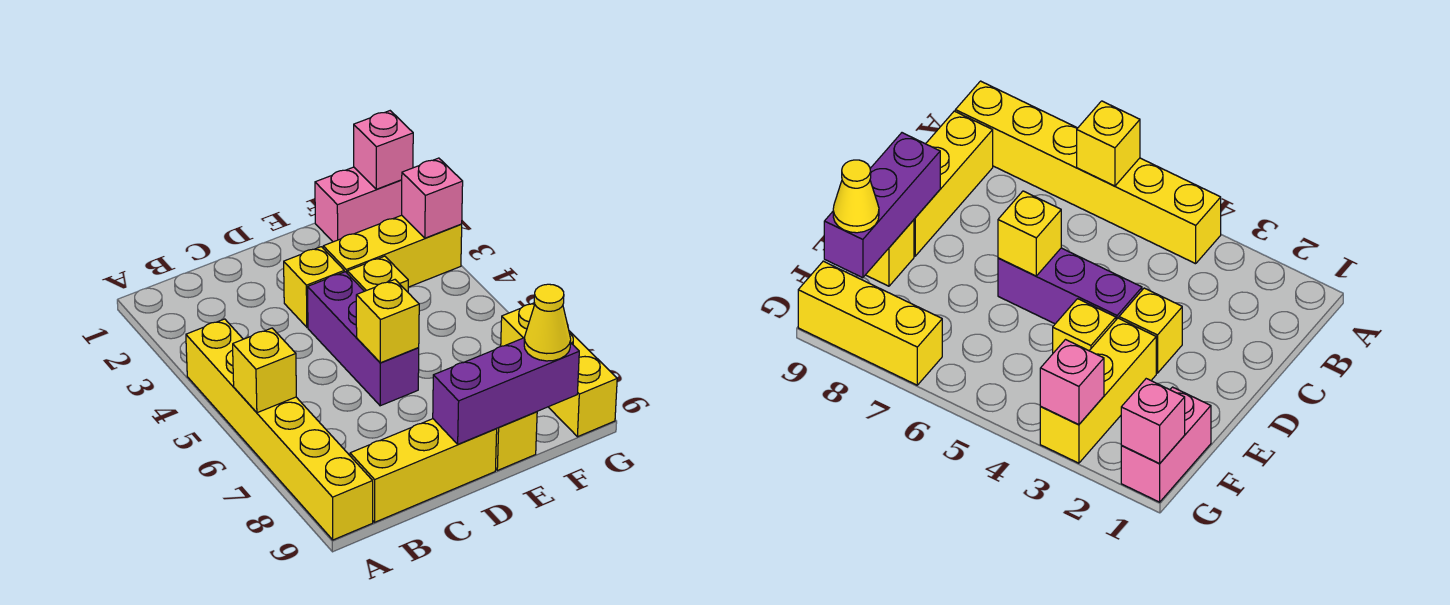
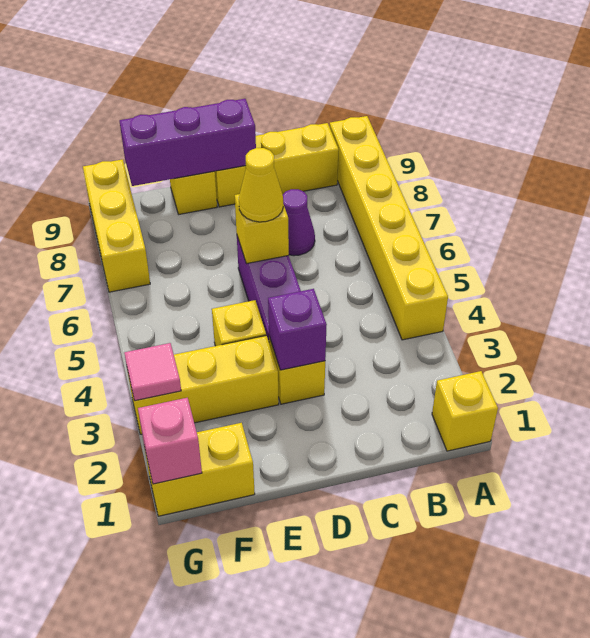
yellow brick A6 level 2 -> yellow brick A1 level 1
none -> purple cone C7 level 1
none -> purple brick D3 level 2
pink brick F1:G1 level 1 -> yellow brick F1:G1 level 1
yellow cone F9 level 3 -> yellow cone D6 level 3
pink brick G3 level 2 -> pink tile G3 level 2

